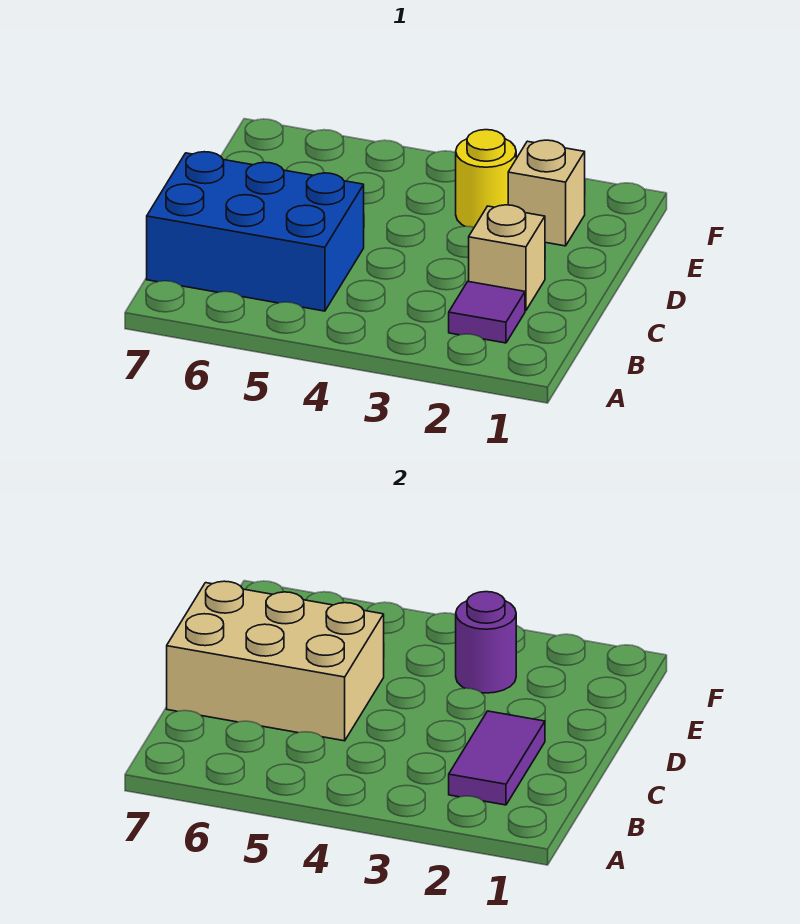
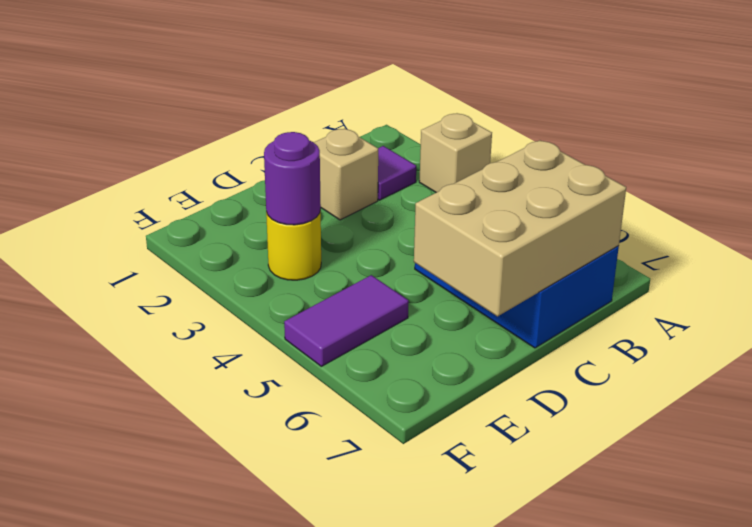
purple tile B2:C2 level 2 -> purple tile E5:F5 level 1
tan brick C5:D7 level 2 -> tan brick B6:D7 level 2
tan brick E2 level 1 -> tan brick A3 level 1

